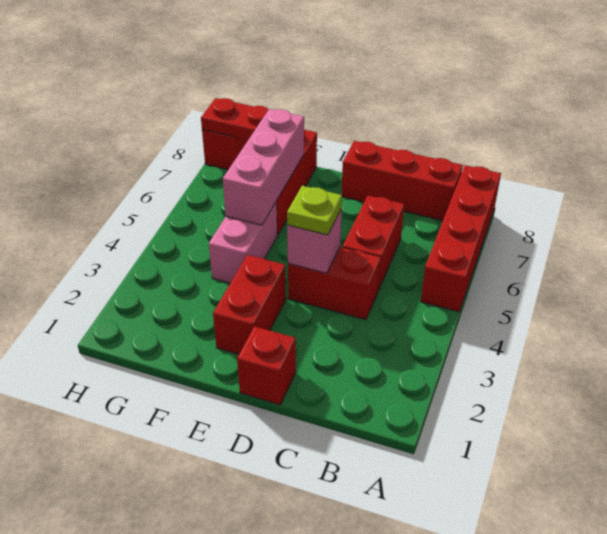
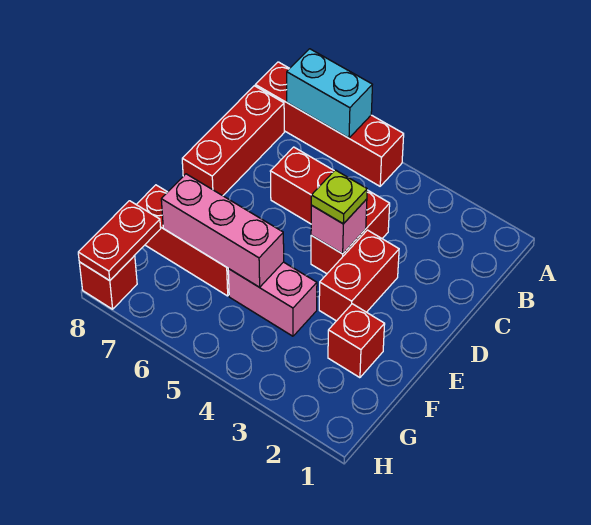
none -> cyan brick A6:A7 level 2
red brick D1 level 1 -> red brick F2 level 1
red brick E2:E3 level 1 -> red brick D3:E3 level 1

